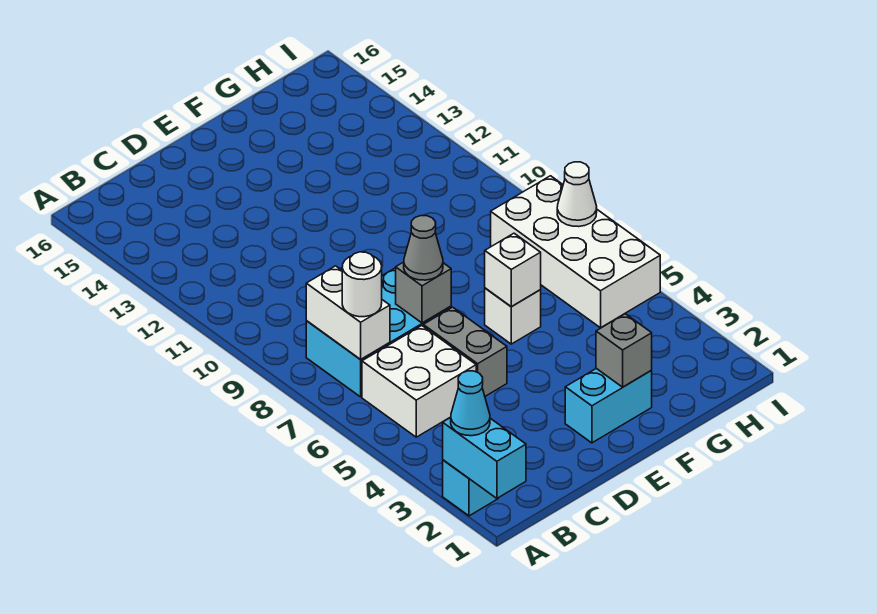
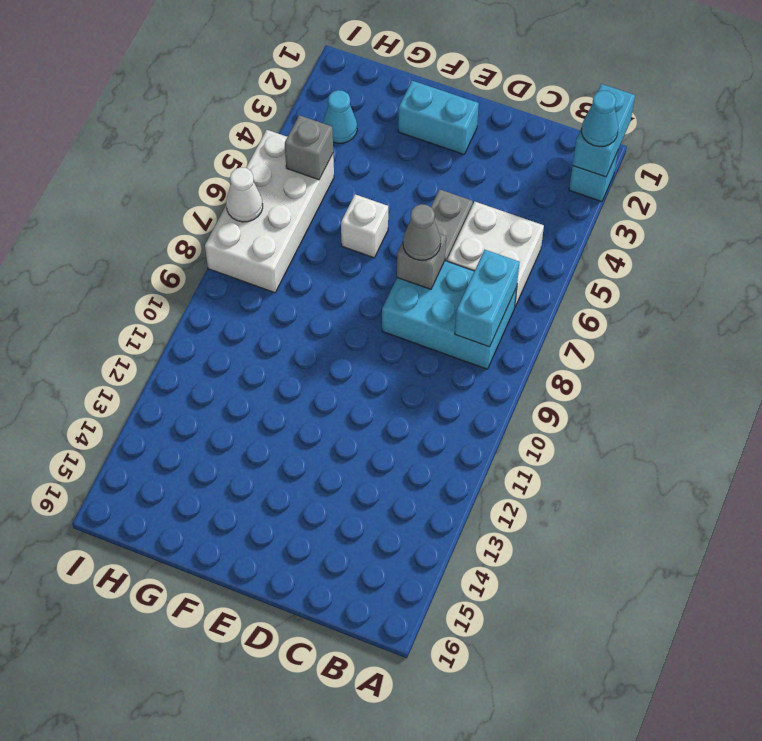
white brick B7:B8 level 2 -> cyan brick B7:B8 level 2
white round brick B7 level 3 -> none
grey brick F2 level 2 -> grey brick H5 level 2
white brick F6 level 2 -> none
none -> cyan cone H3 level 1

